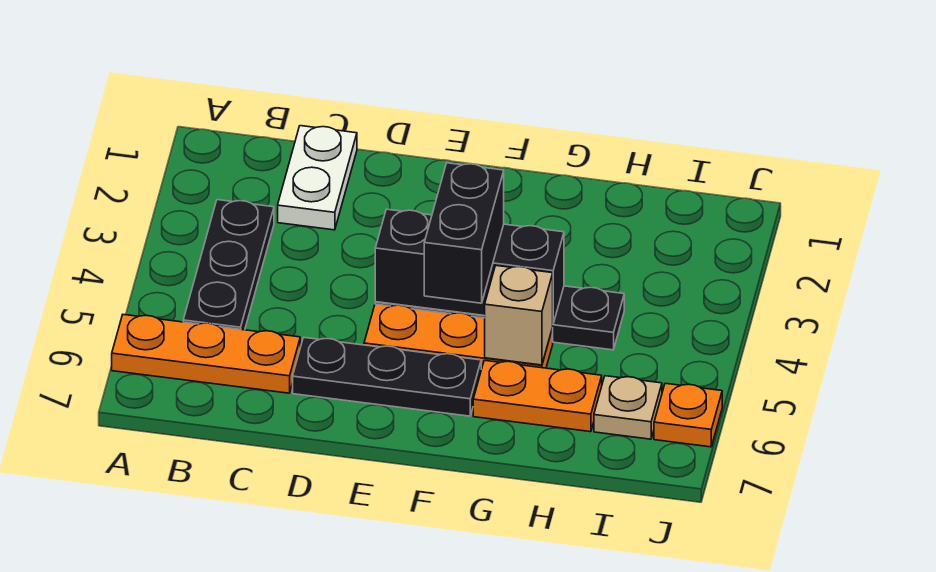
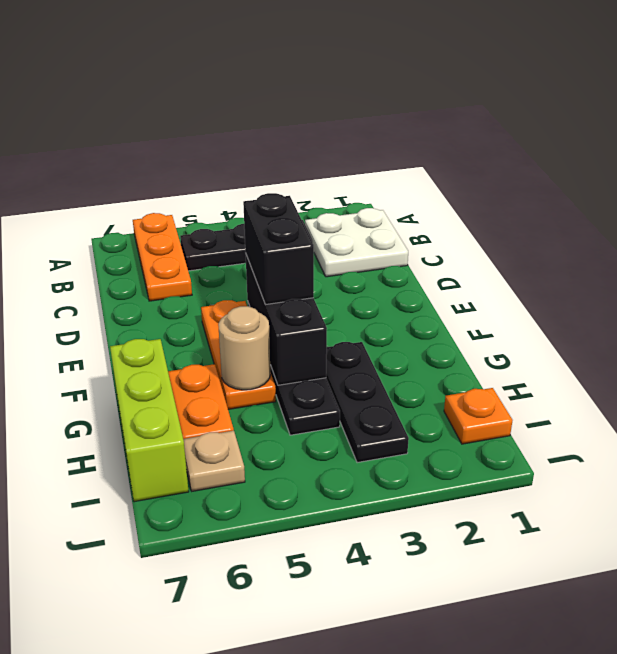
white plate C1:C2 level 1 -> white plate B1:C2 level 1
black plate D6:F6 level 1 -> black plate G3:I3 level 1
black brick F4:F5 level 3 -> black brick E4:F4 level 3
tan brick G5 level 2 -> tan round brick G5 level 2
none -> lime brick G7:I7 level 1
orange plate J6 level 1 -> orange plate I1 level 1

